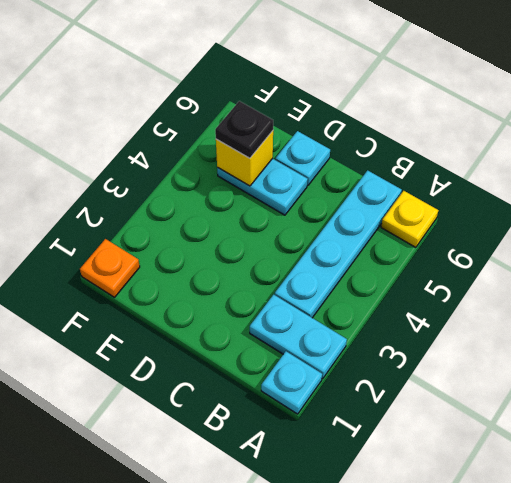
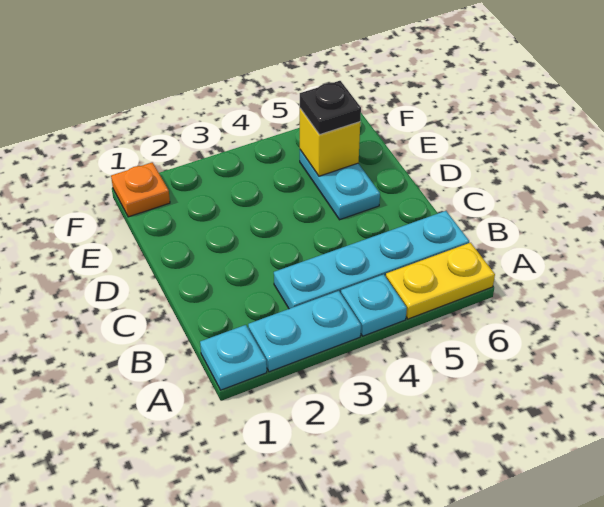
cyan plate A2:B2 level 1 -> cyan plate A2:A3 level 1
yellow plate A6 level 1 -> yellow plate A5:A6 level 1
cyan plate D6 level 1 -> cyan plate A4 level 1

